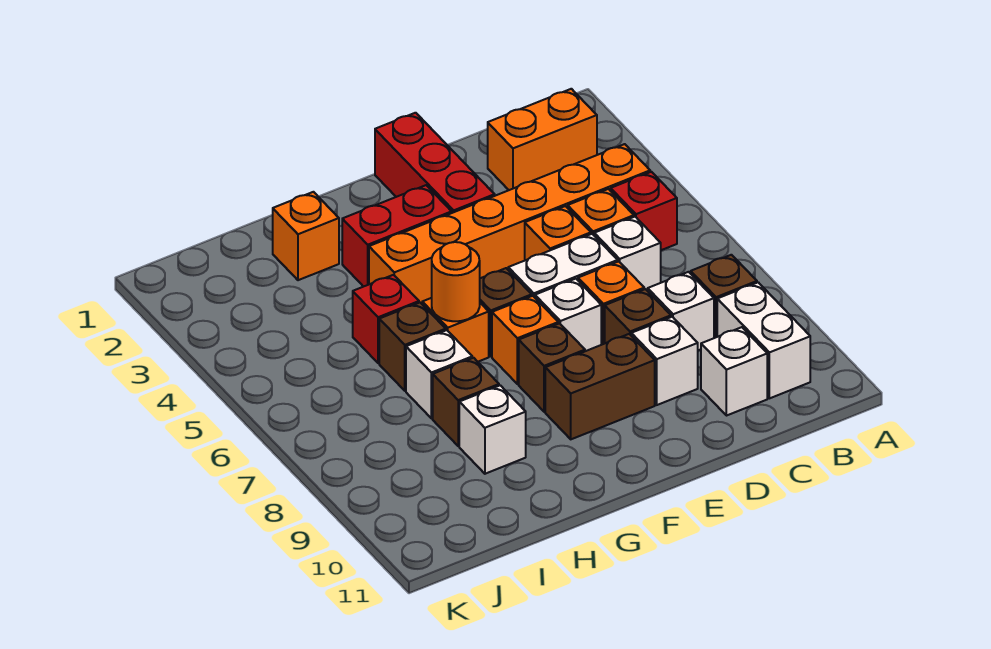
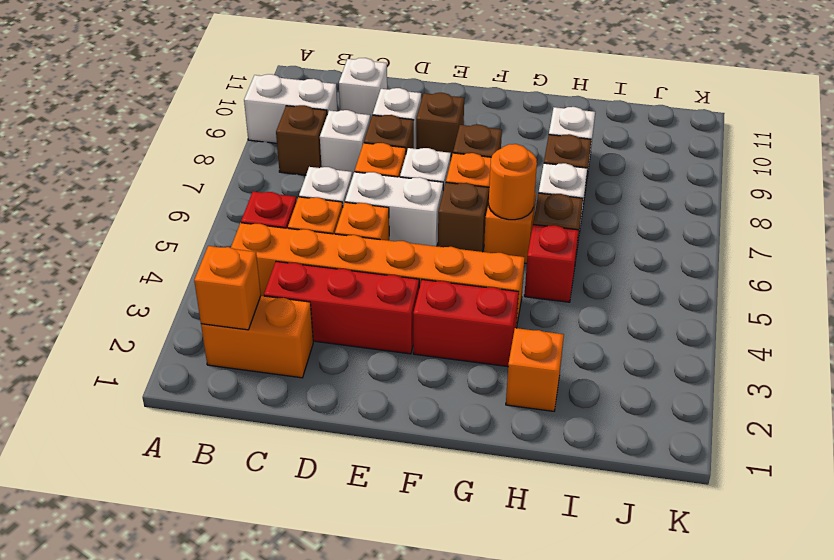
none -> orange brick B2 level 2
white brick B9:B10 level 1 -> white brick A9:B9 level 1
red brick E1:E3 level 1 -> red brick C3:E3 level 1
brown brick E9:F9 level 1 -> brown brick E9 level 1

